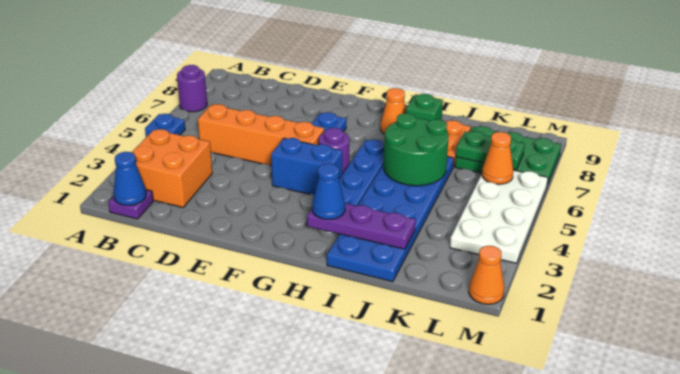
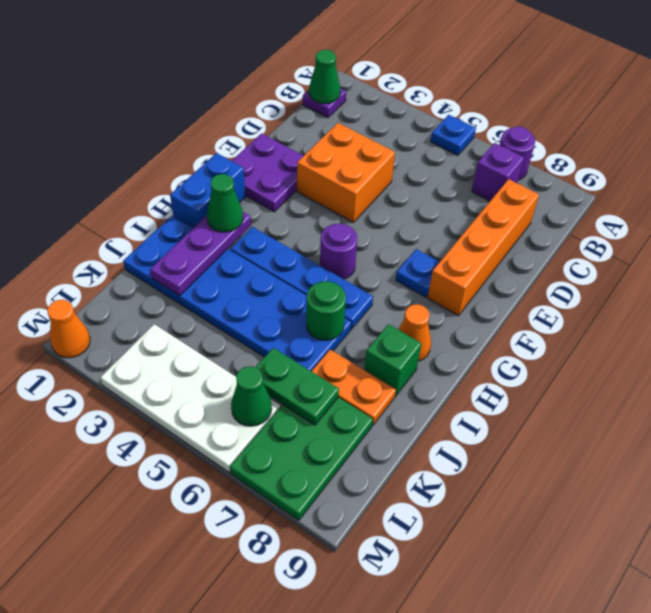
blue cone B1 level 2 -> green cone B1 level 2
orange brick B2:C3 level 1 -> orange brick D3:E4 level 1
none -> purple brick B7 level 1
orange brick C5:F5 level 1 -> orange brick C8:F8 level 1
none -> purple plate E1:F2 level 1
blue brick F4:G4 level 1 -> blue brick G1:H1 level 1
blue cone H2 level 3 -> green cone H2 level 3
green round brick I5:J6 level 2 -> green round brick I6 level 2
green plate K7:L7 level 2 -> green plate K6:K7 level 2
orange cone L6 level 2 -> green cone L6 level 2

